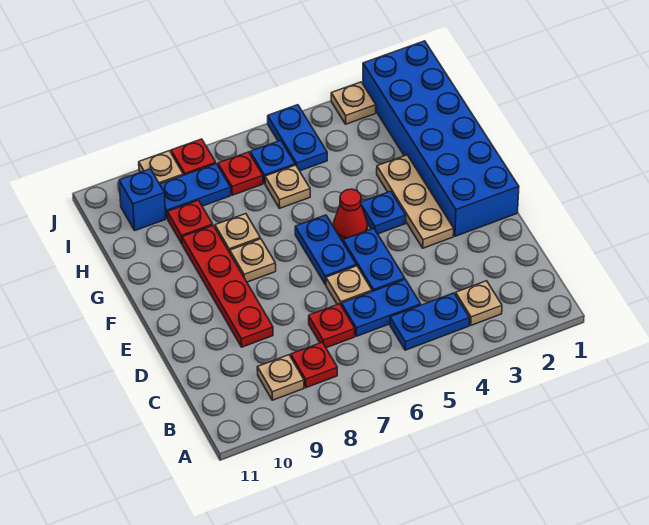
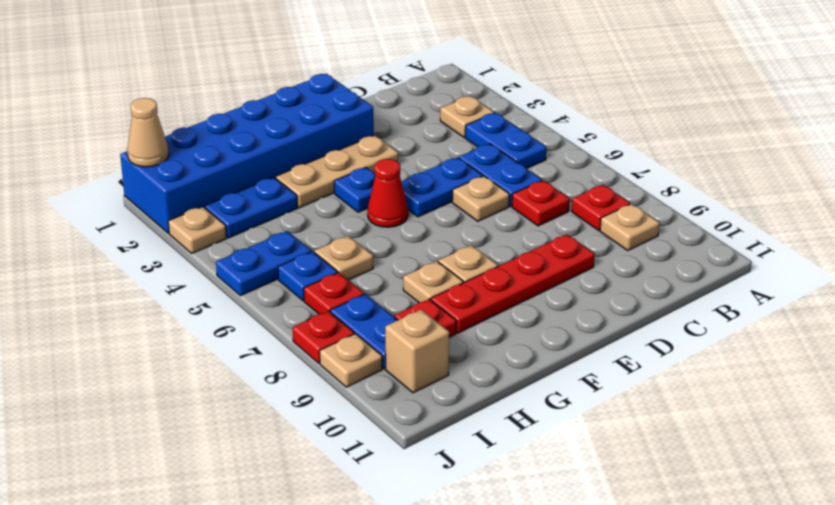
blue plate E6:F6 level 1 -> blue plate H3:I3 level 1
blue brick I10 level 1 -> tan brick I10 level 1
none -> tan cone J1 level 2

